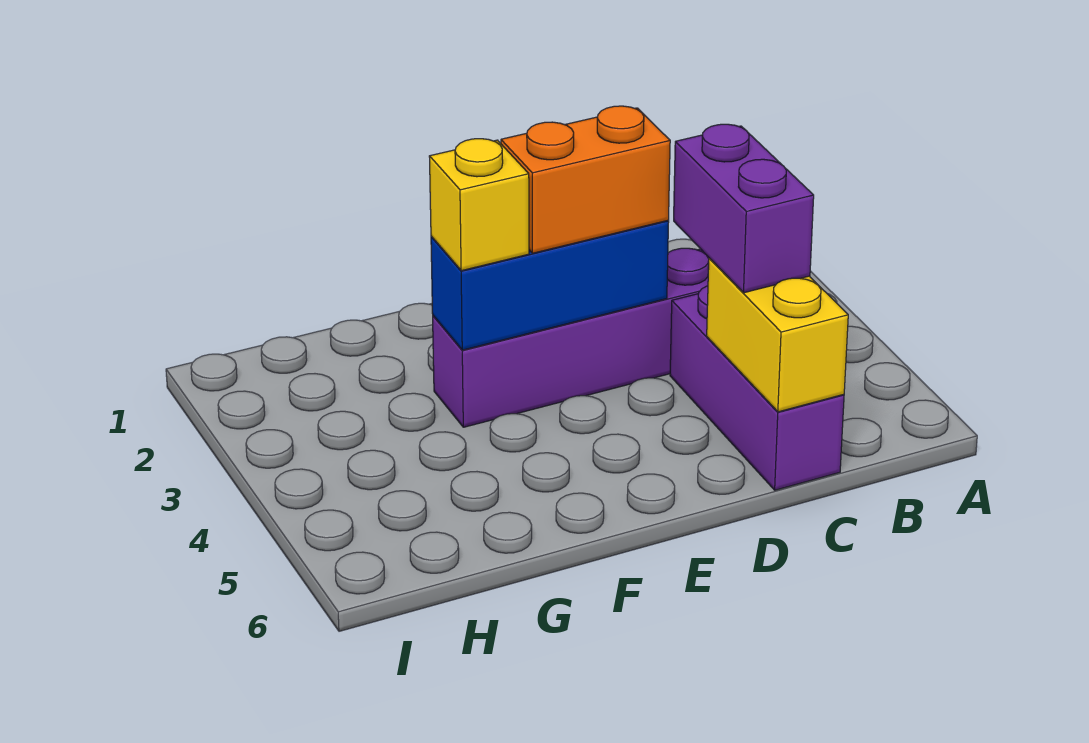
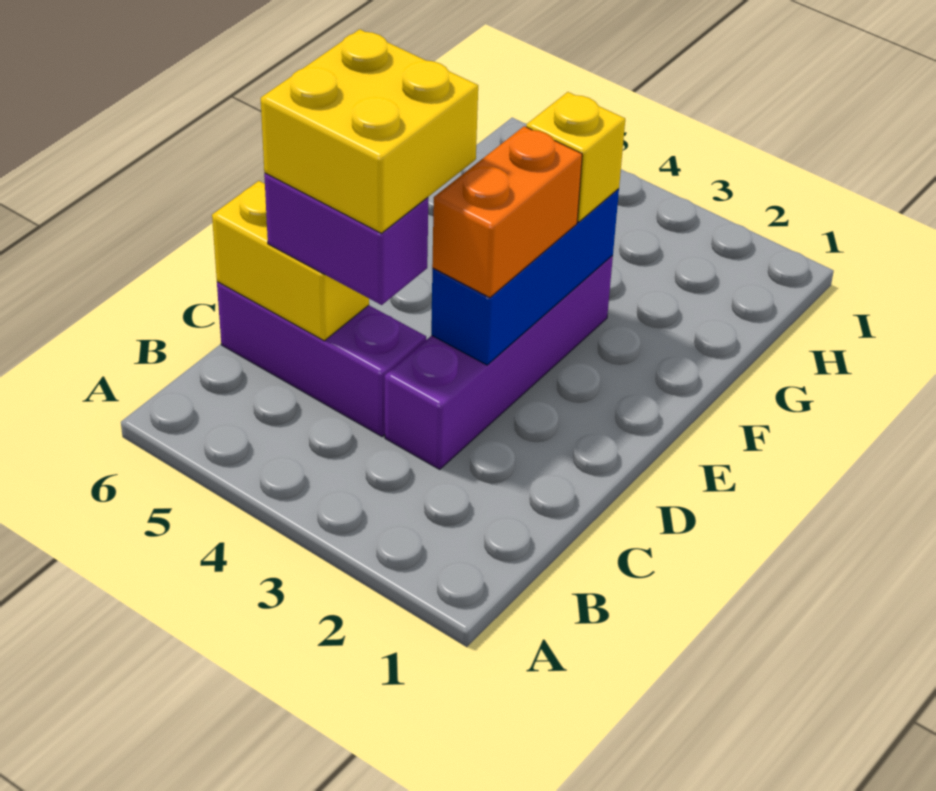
none -> yellow brick C4:D5 level 4

